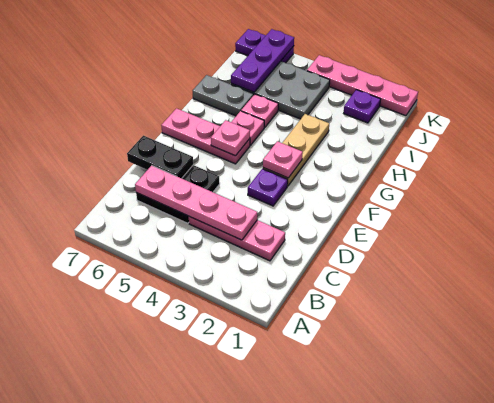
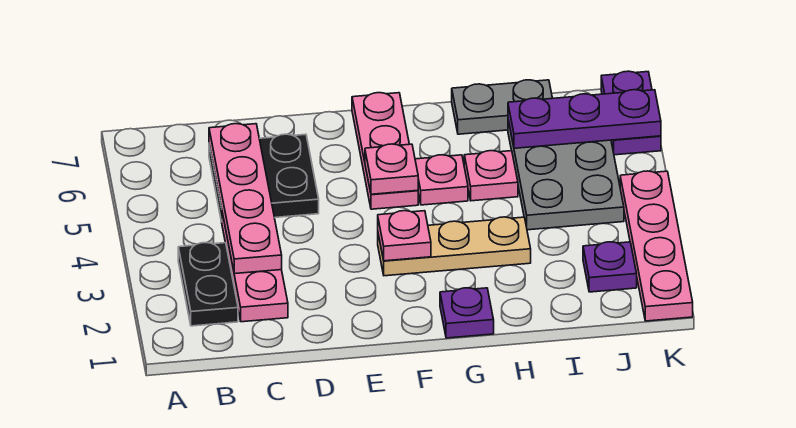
black plate D6:D7 level 2 -> black plate B2:B3 level 1
purple plate E3 level 1 -> purple plate G1 level 1
grey plate H6:H7 level 1 -> grey plate H7:I7 level 1

